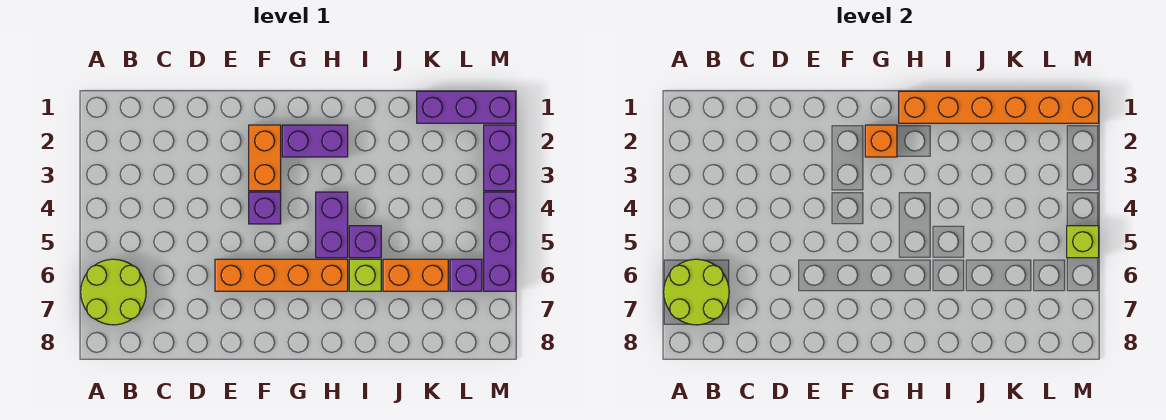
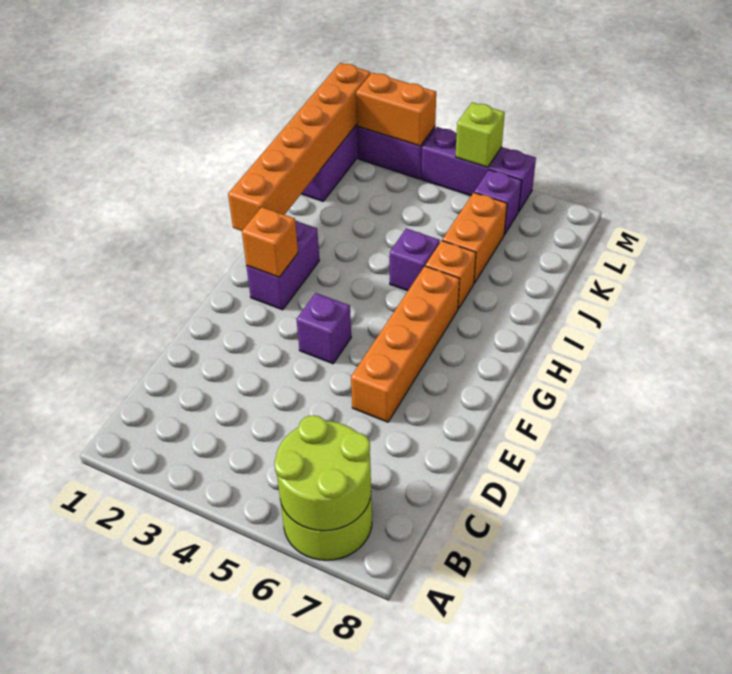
orange brick F2:F3 level 1 -> orange brick M2:M3 level 2
purple brick H4:H5 level 1 -> none
lime brick I6 level 1 -> orange brick I6 level 1

